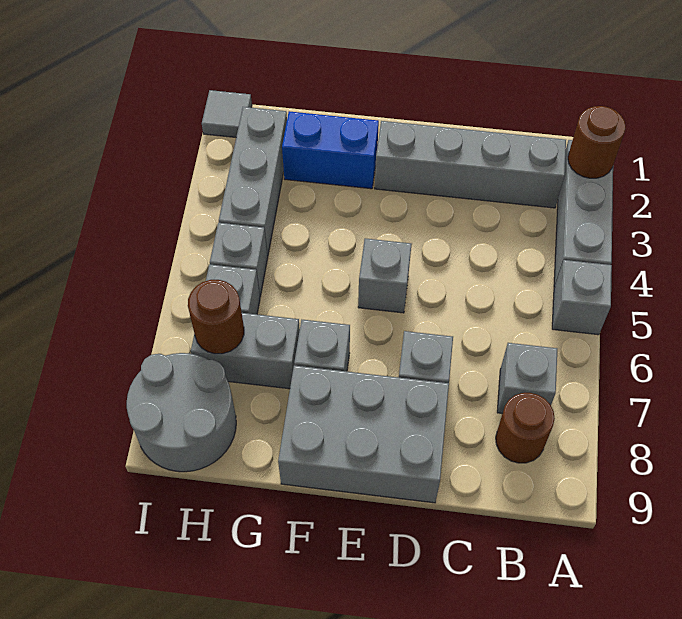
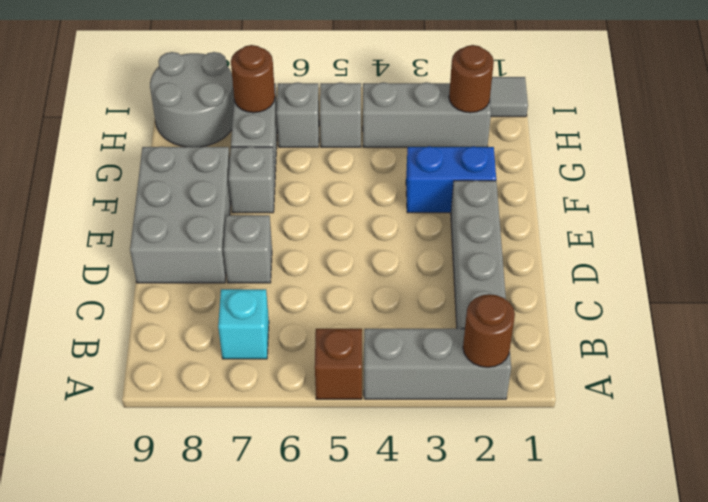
grey brick A5 level 1 -> brown brick A5 level 1
grey brick B7 level 1 -> cyan brick B7 level 1
brown round brick B8 level 1 -> brown round brick H2 level 2
grey brick E5 level 1 -> none
blue brick F2:G2 level 1 -> blue brick F2:F3 level 1

